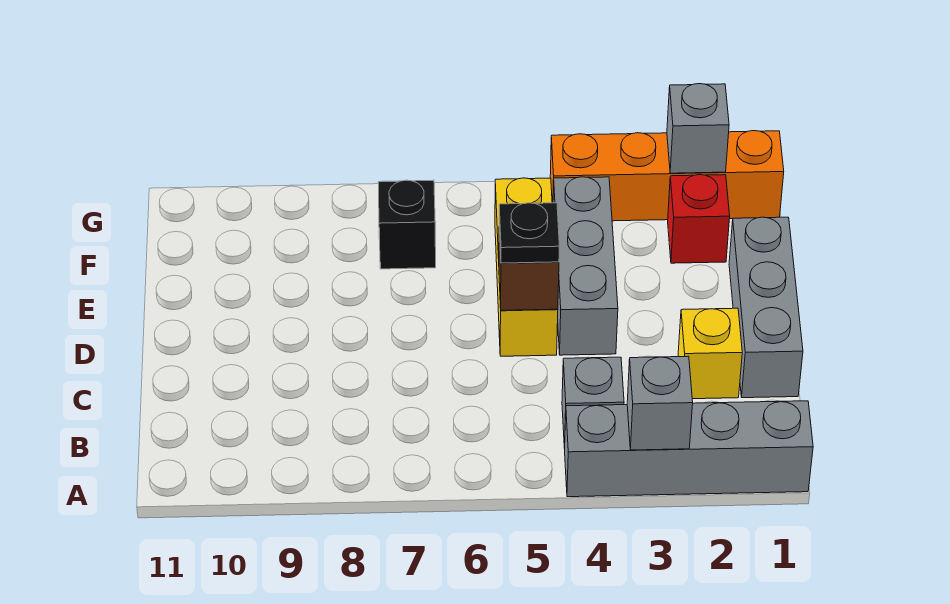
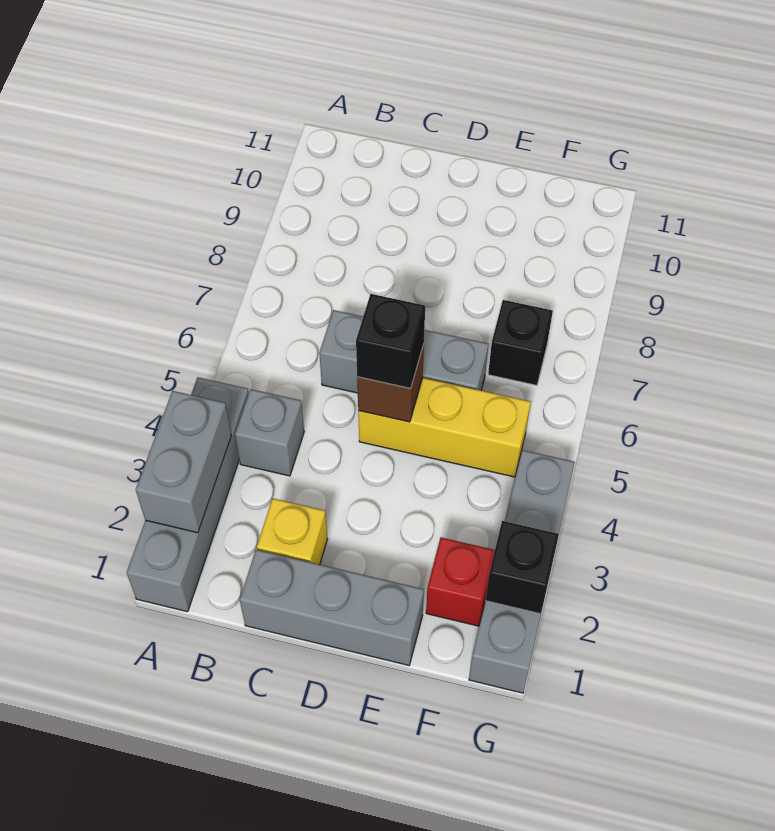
grey brick A3 level 2 -> grey brick A2:A3 level 2
grey brick D4:F4 level 1 -> grey brick C6:E6 level 1
black plate D5 level 3 -> black brick D5 level 3
orange brick G1:G4 level 1 -> grey brick G1:G4 level 1
grey brick G2 level 2 -> black brick G2 level 2

